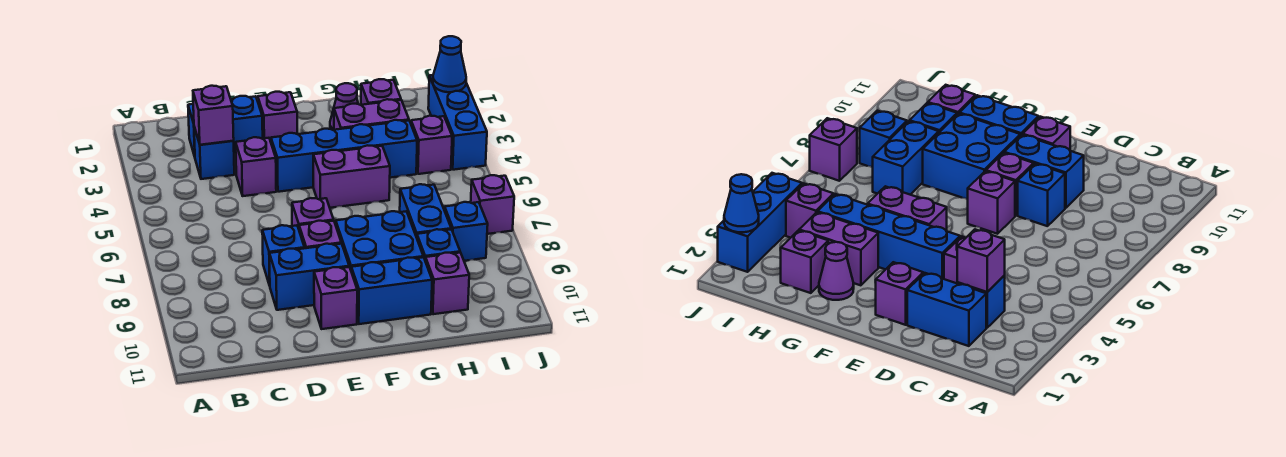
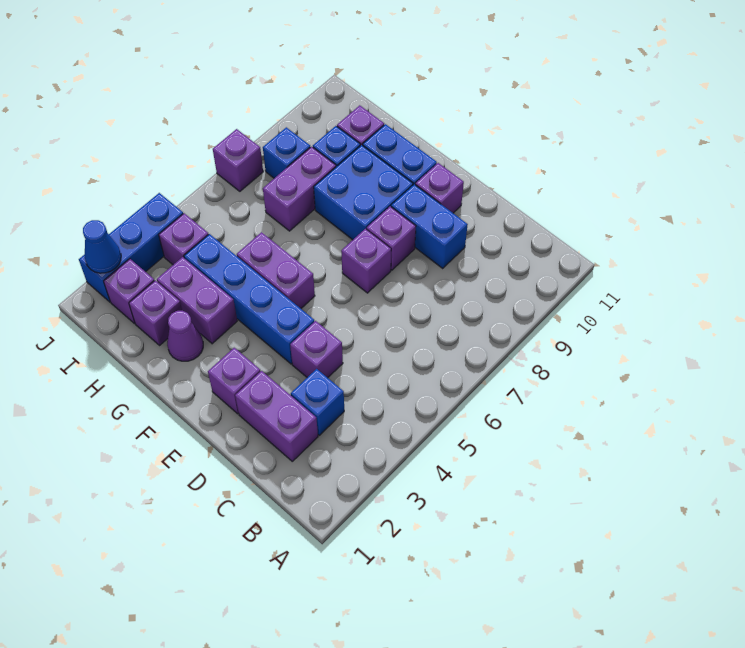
blue brick C2:D2 level 1 -> purple brick C2:D2 level 1
purple brick C3 level 2 -> purple brick I2 level 1
blue brick D8 level 1 -> none
blue brick H7:H8 level 1 -> purple brick H7:H8 level 1

